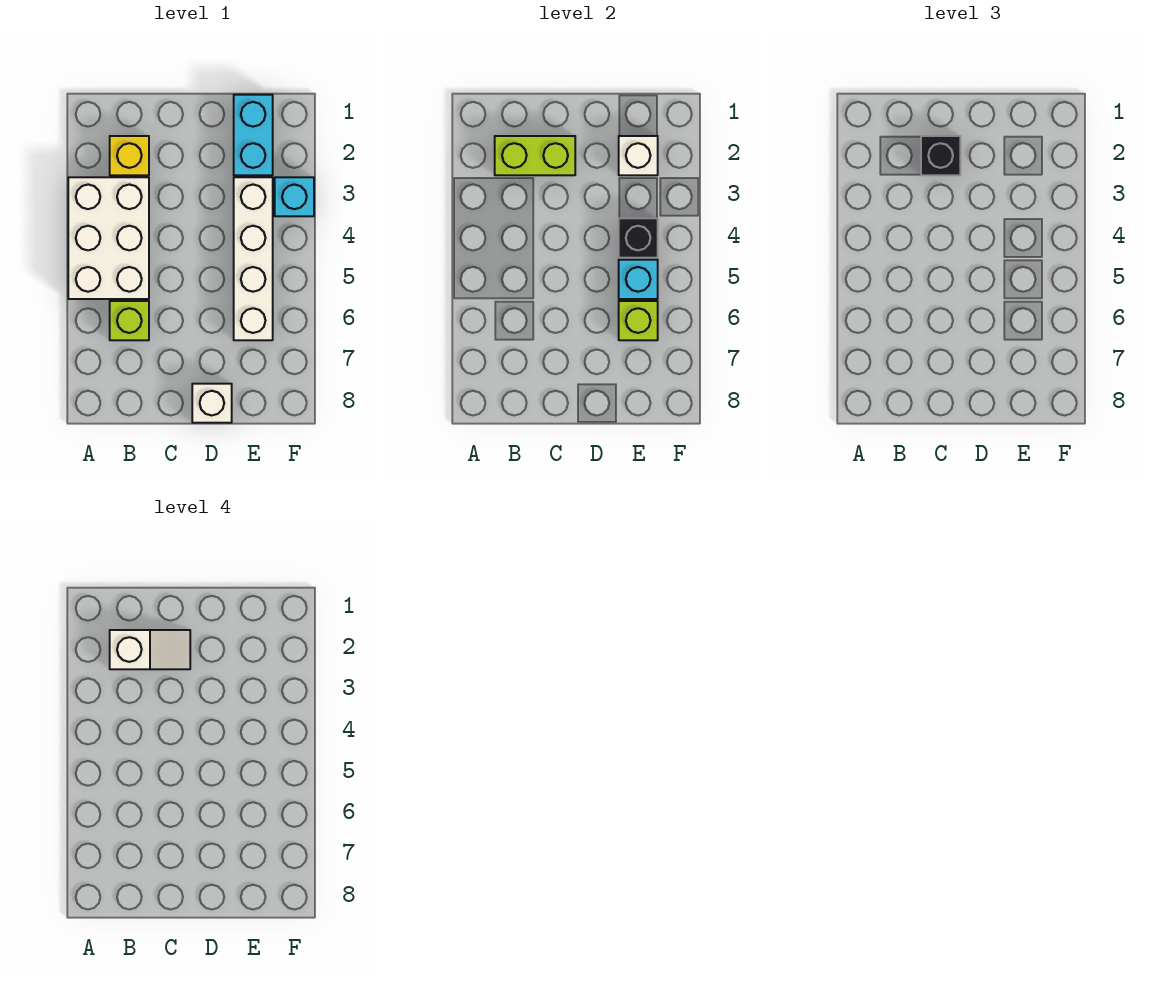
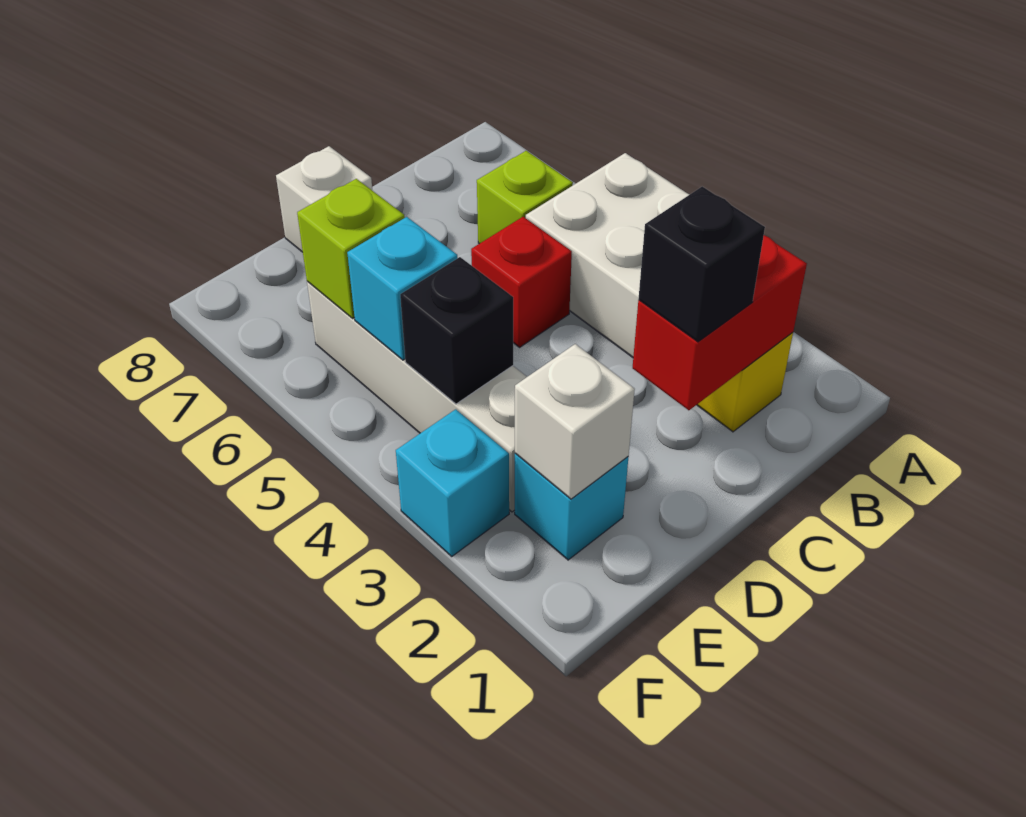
lime brick B2:C2 level 2 -> red brick B2:C2 level 2
white slope B2:C2 level 4 top B -> none
none -> red brick C5 level 1
cyan brick E1:E2 level 1 -> cyan brick E2 level 1

